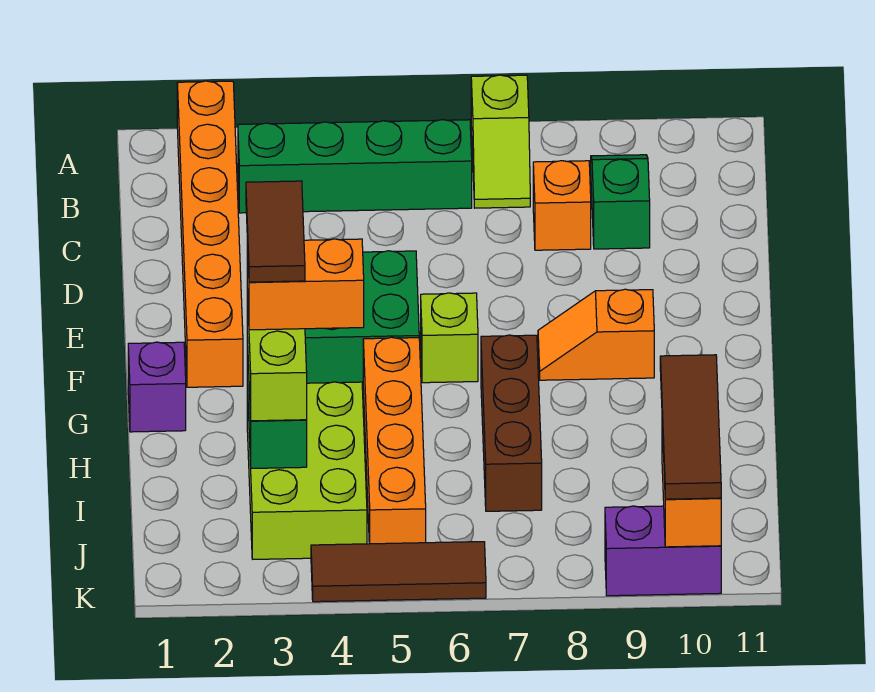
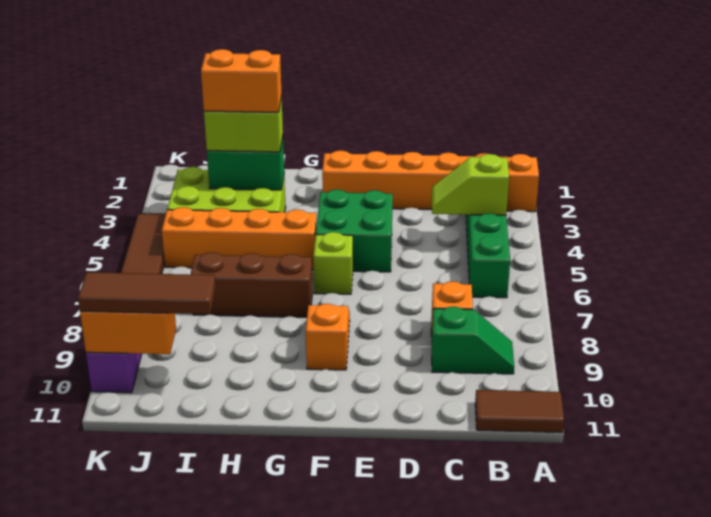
lime slope A7:B7 level 1 top A -> lime slope B4:C4 level 2 top B
purple brick G1 level 1 -> none
brown tile G3:H3 level 5 -> brown tile A11:B11 level 1
orange brick H3:H4 level 4 -> orange brick H3:I3 level 4

